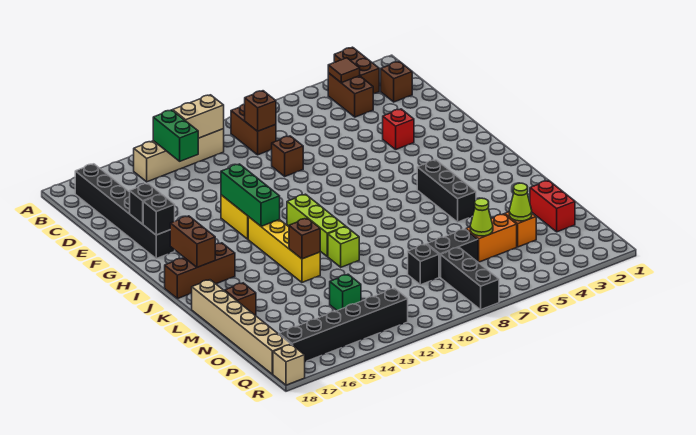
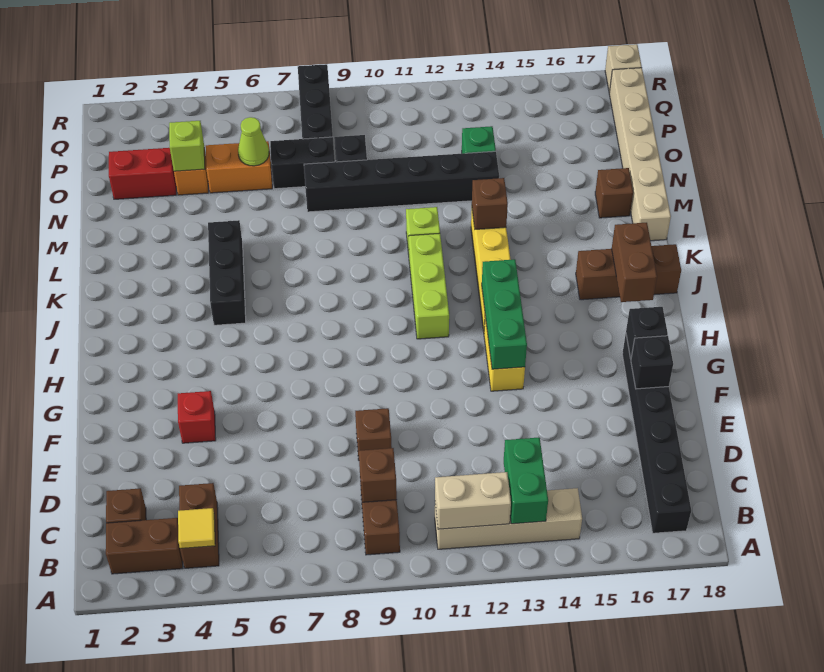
brown brick A3:B3 level 1 -> brown brick B2:B3 level 1
brown tile B4 level 2 -> yellow tile B4 level 2
red brick N2:O2 level 1 -> red brick O2:O3 level 1
lime cone O4 level 2 -> lime brick O4 level 2
black brick Q12:Q17 level 1 -> black brick N8:N13 level 1

